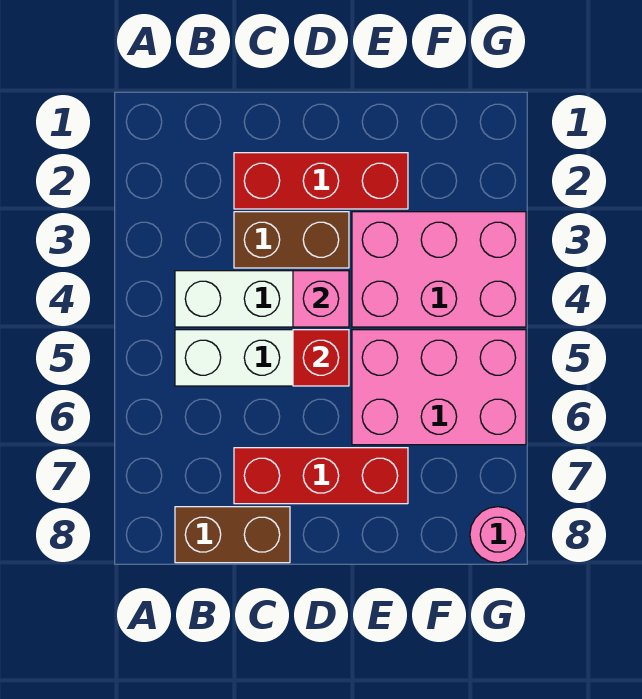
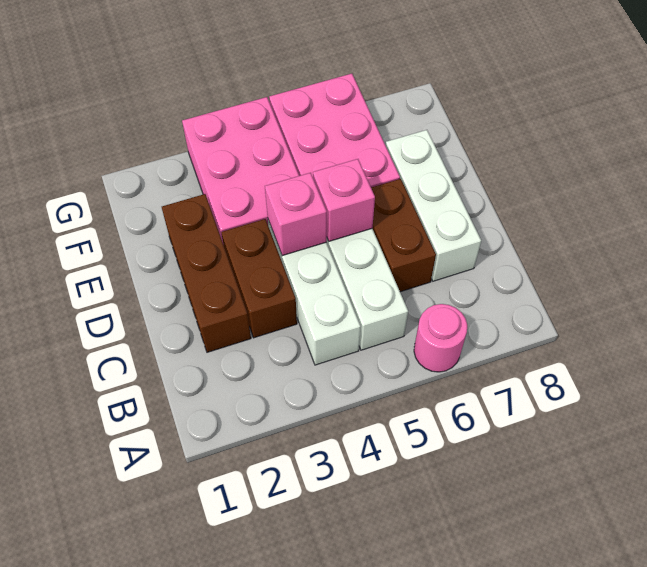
brown brick B8:C8 level 1 -> brown brick C6:D6 level 1
red brick C2:E2 level 1 -> brown brick C2:E2 level 1
red brick C7:E7 level 1 -> white brick C7:E7 level 1
red brick D5 level 2 -> pink brick D5 level 2
pink round brick G8 level 1 -> pink round brick A6 level 1

